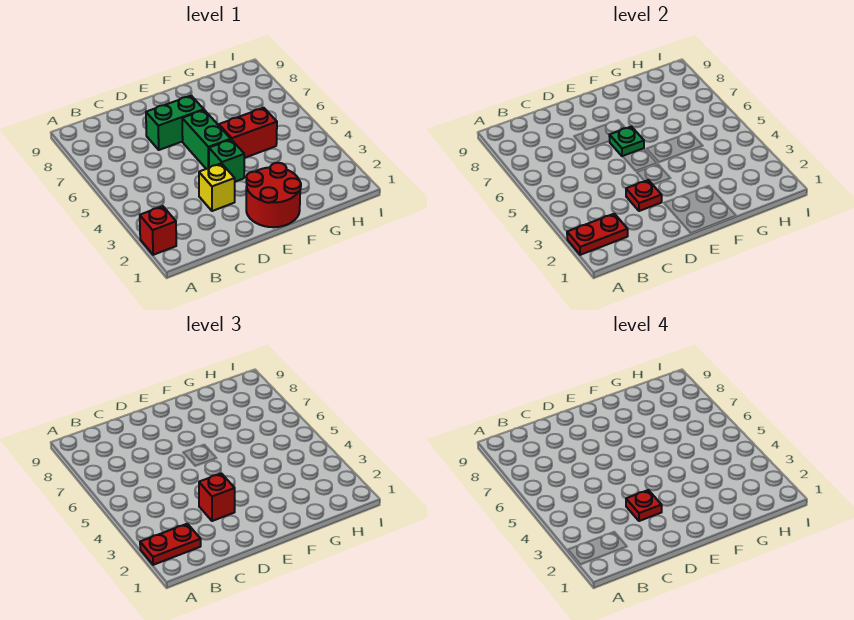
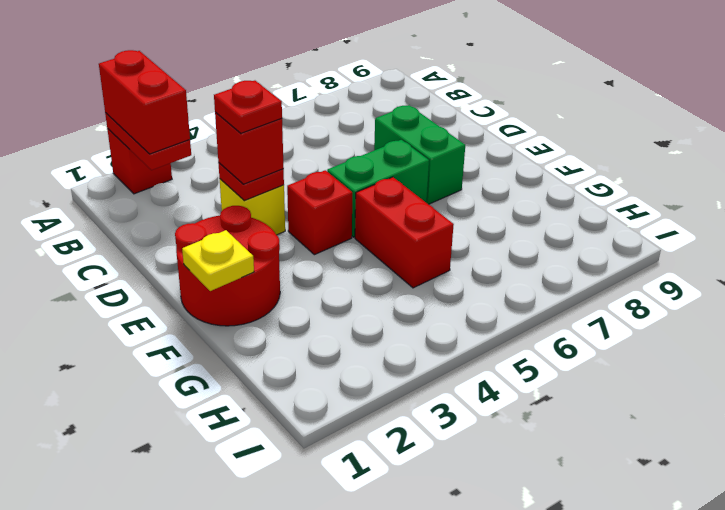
red plate A2:B2 level 3 -> red brick A2:B2 level 3
green brick E4 level 1 -> red brick E4 level 1
green plate E6 level 2 -> none
none -> yellow plate F1 level 2

